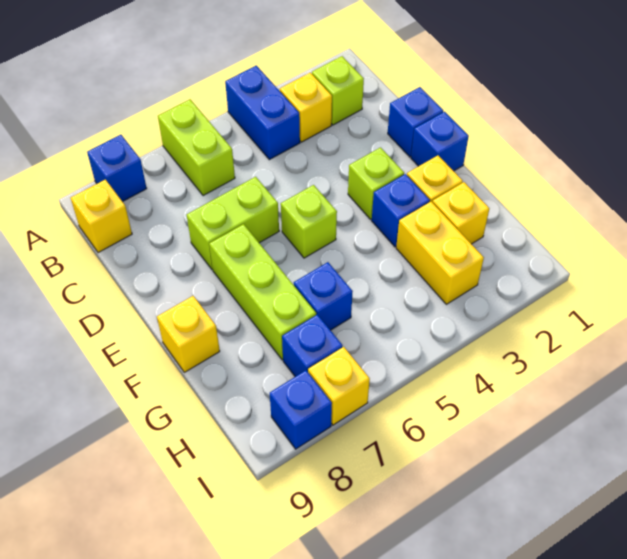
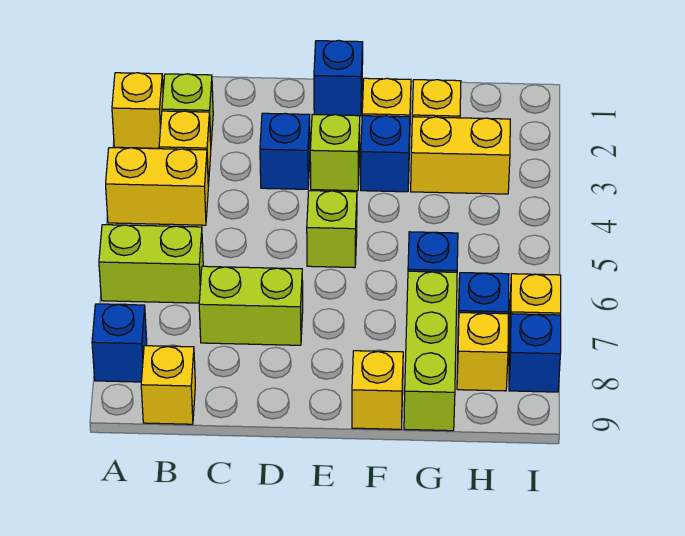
none -> yellow brick A2 level 1
blue brick A4:B4 level 1 -> yellow brick A4:B4 level 1
blue brick D1 level 1 -> blue brick D3 level 1
lime brick D6:D7 level 1 -> lime brick C7:D7 level 1
lime brick E7:G7 level 1 -> lime brick G7:G9 level 1
none -> yellow brick H8 level 1

